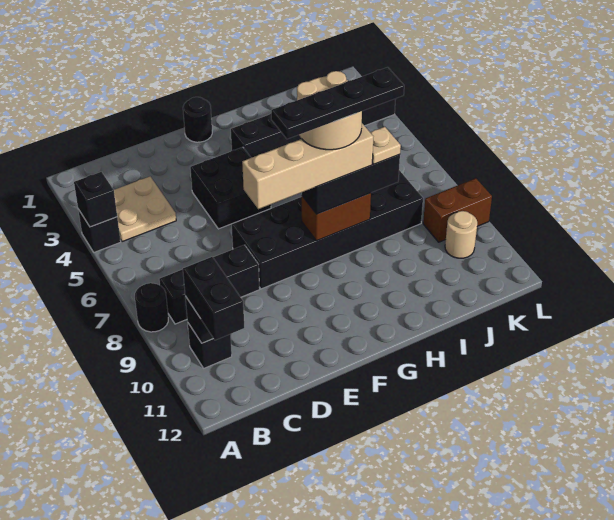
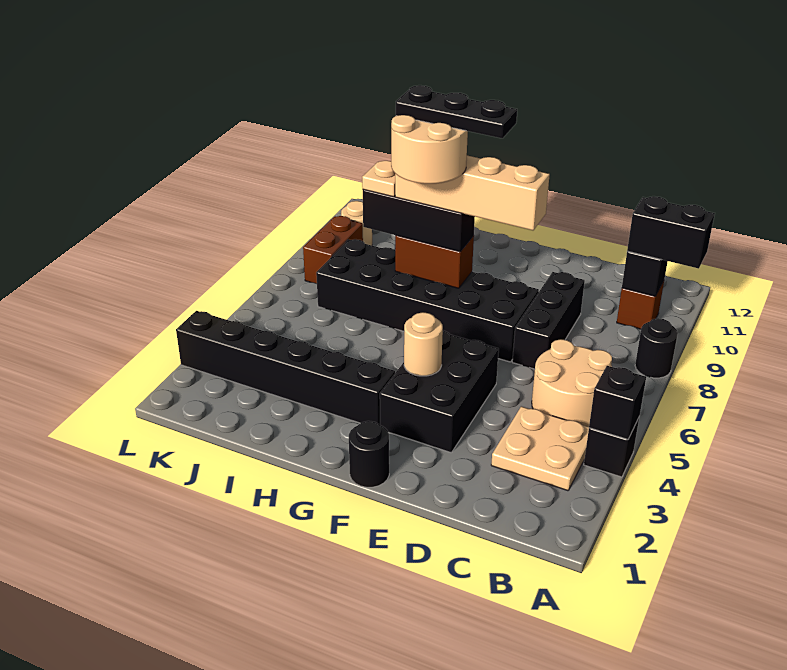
none -> tan round brick B5:C6 level 1
black brick B8:D8 level 1 -> black brick D7:D9 level 1
black brick B10 level 1 -> brown brick B10 level 1
black brick B10:B11 level 3 -> black brick A10:B10 level 3
black brick E4:F5 level 1 -> black brick E3:F5 level 1
none -> tan round brick F4 level 2
black plate F8:I8 level 6 -> black plate F8:H8 level 6
brown brick K9:L9 level 1 -> brown brick K8:K9 level 1

